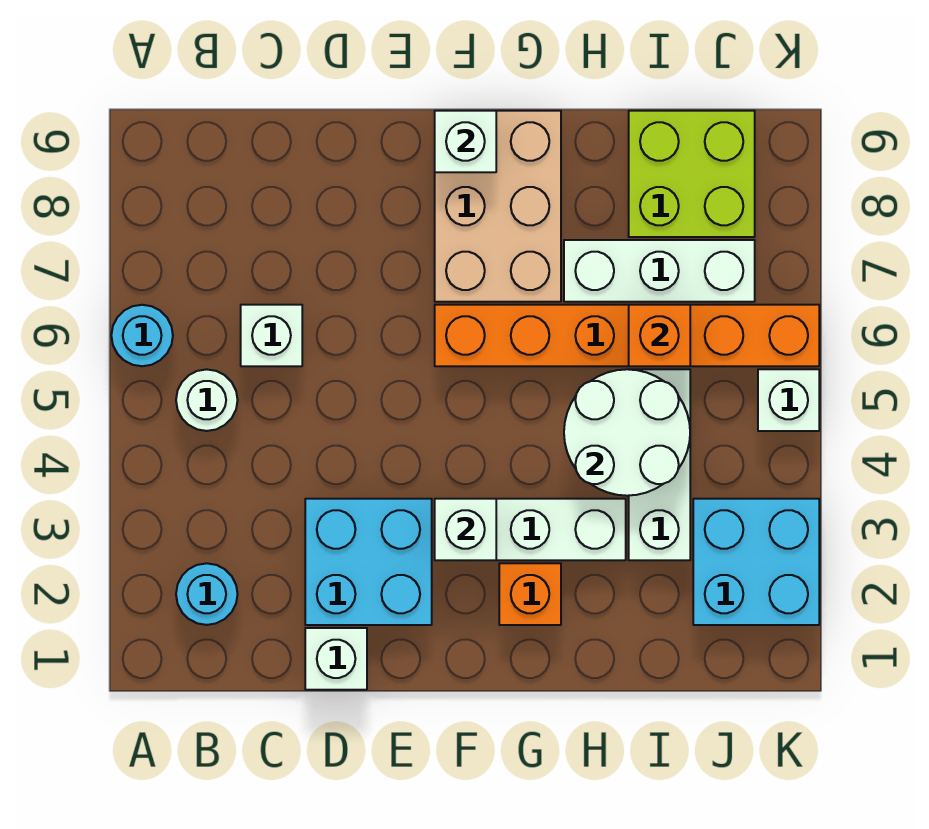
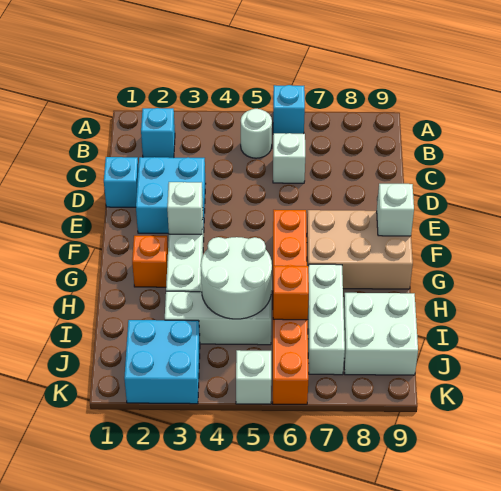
cyan round brick A6 level 1 -> cyan brick A6 level 1
cyan round brick B2 level 1 -> cyan brick B2 level 1
white brick D1 level 1 -> cyan brick D1 level 1
lime brick I8:J9 level 1 -> white brick I8:J9 level 1

